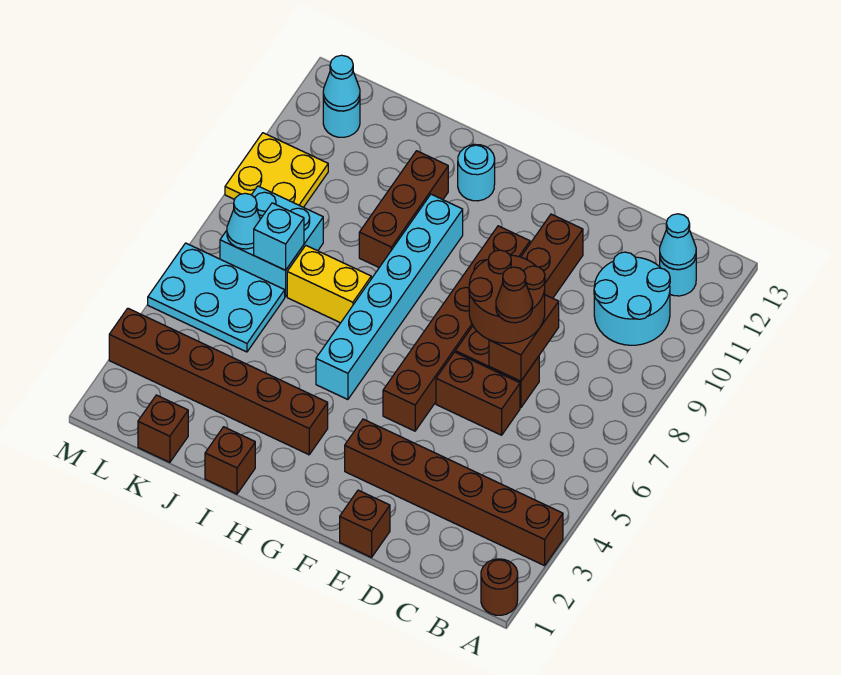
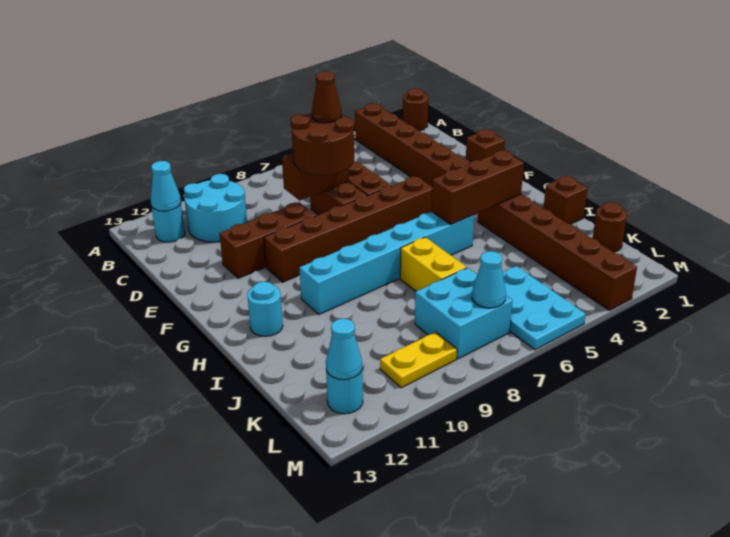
brown brick I9:I11 level 1 -> brown brick H3:H5 level 2
brown brick K1 level 1 -> brown round brick K1 level 1
cyan brick K7 level 2 -> none
yellow plate L9:M10 level 1 -> yellow plate L9:L10 level 1

